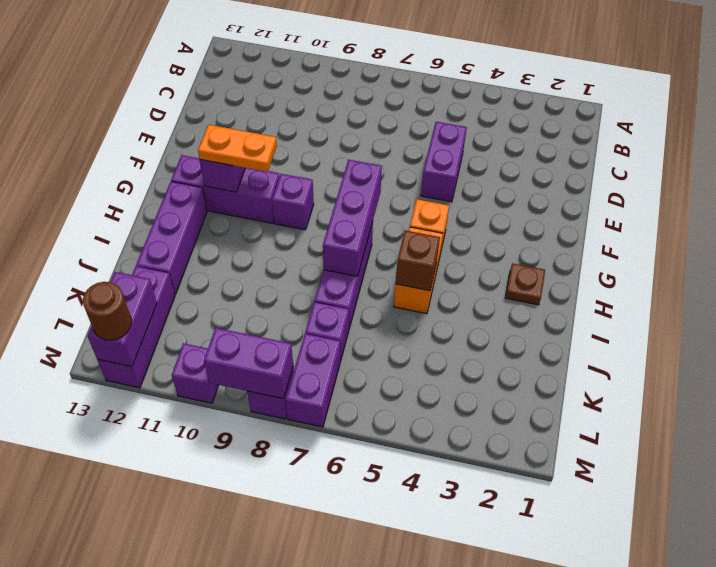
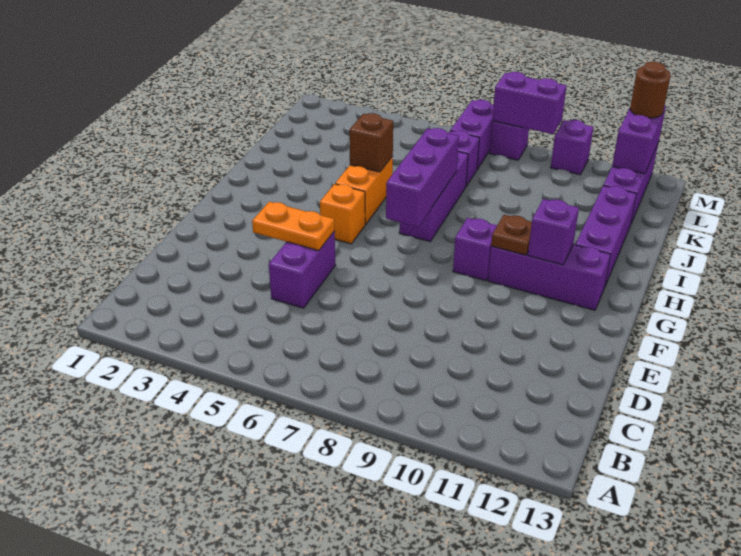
orange plate G10:G11 level 3 -> orange plate E4:E5 level 2
brown plate H2 level 1 -> brown plate G10 level 2

